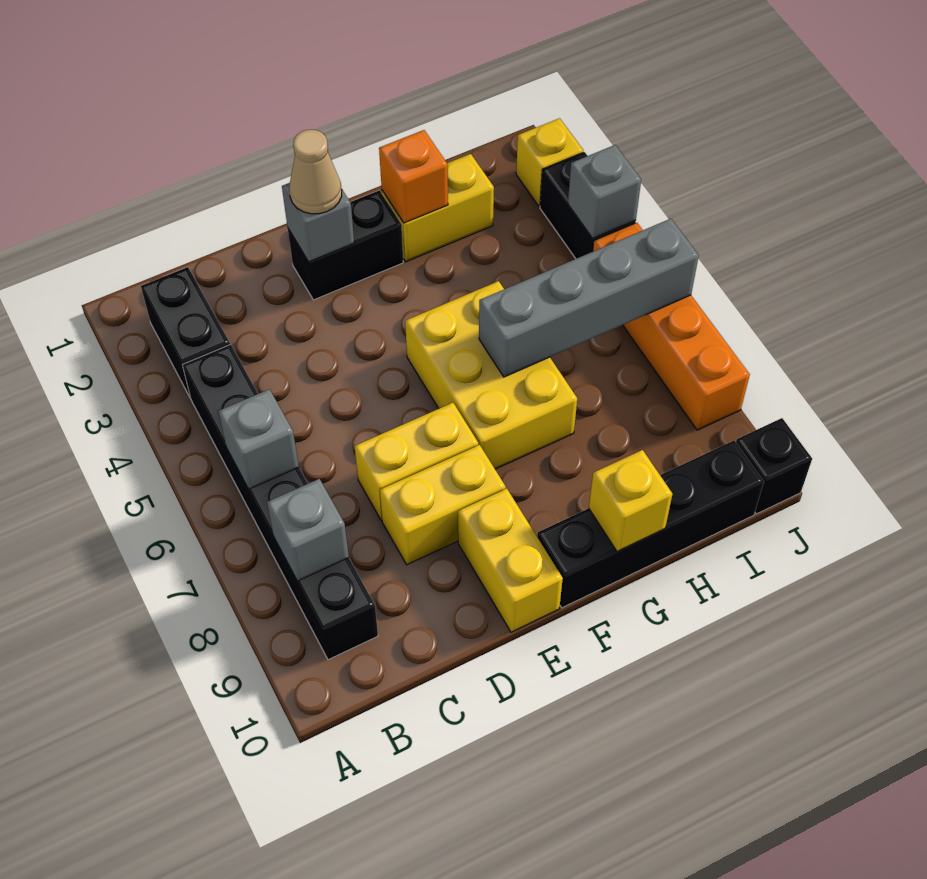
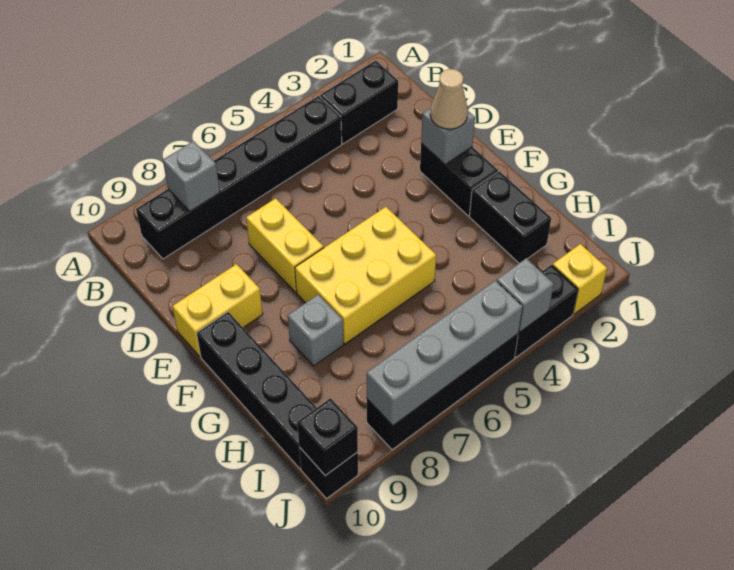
grey brick B6 level 2 -> grey brick G8 level 1
yellow brick D8:E8 level 1 -> none
yellow brick G2:H2 level 1 -> black brick G2:H2 level 1
orange brick G2 level 2 -> none
grey brick G6:J6 level 2 -> grey brick J5:J8 level 2
yellow brick G10 level 2 -> none
orange brick J5:J8 level 1 -> black brick J5:J8 level 1
none -> black brick J10 level 2

